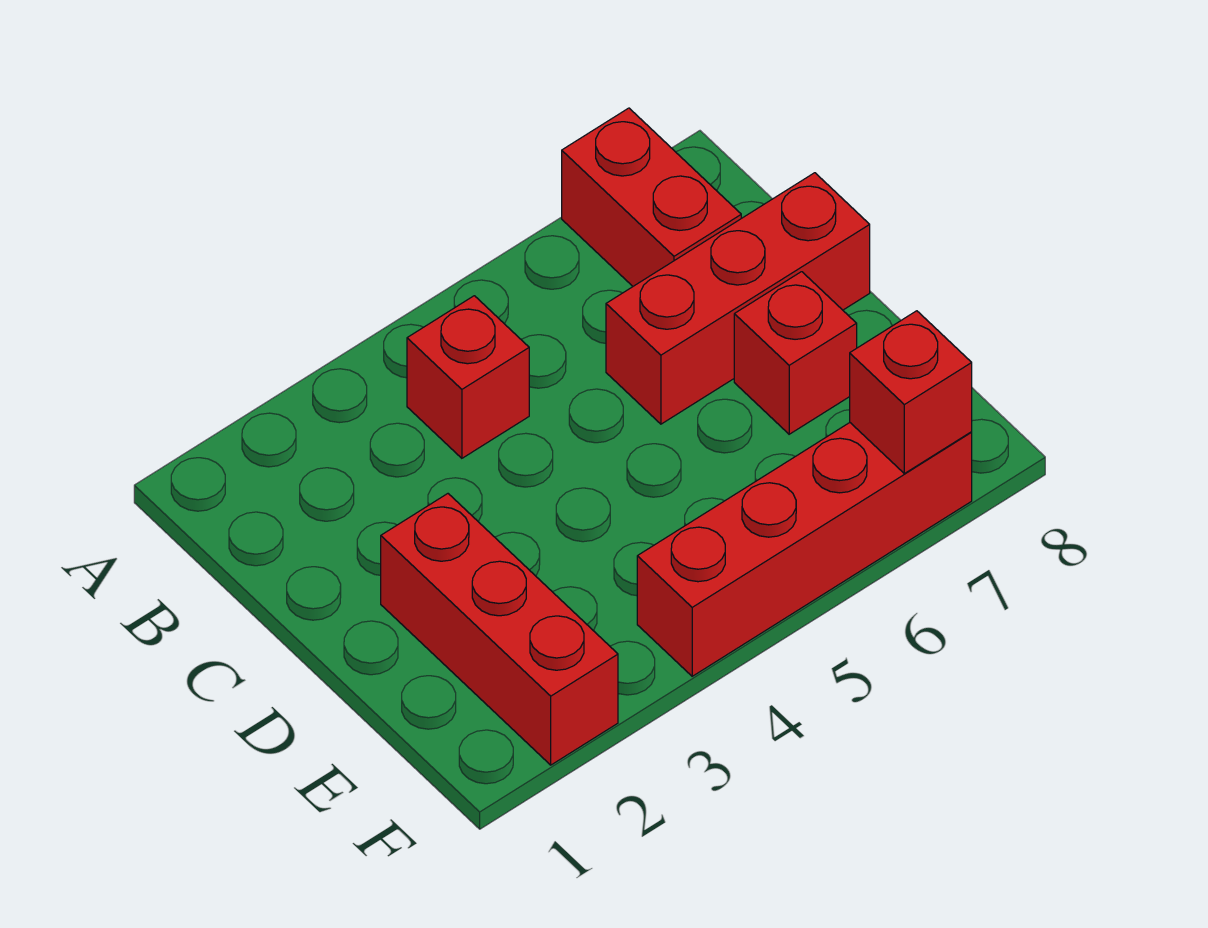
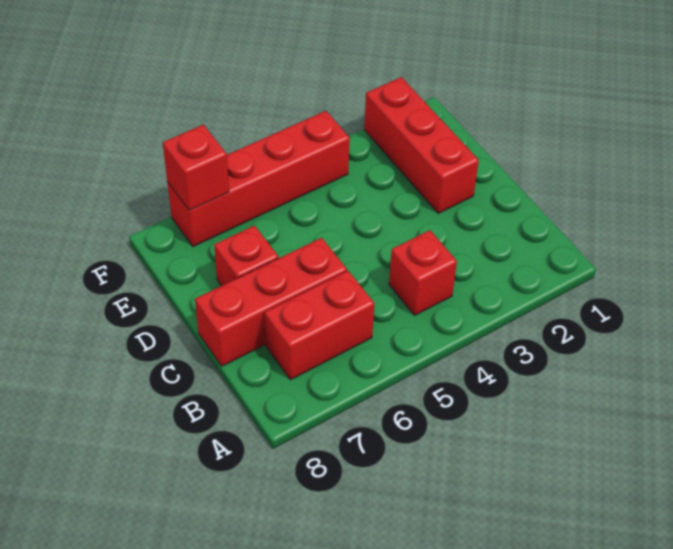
red brick A7:B7 level 1 -> red brick B6:B7 level 1

